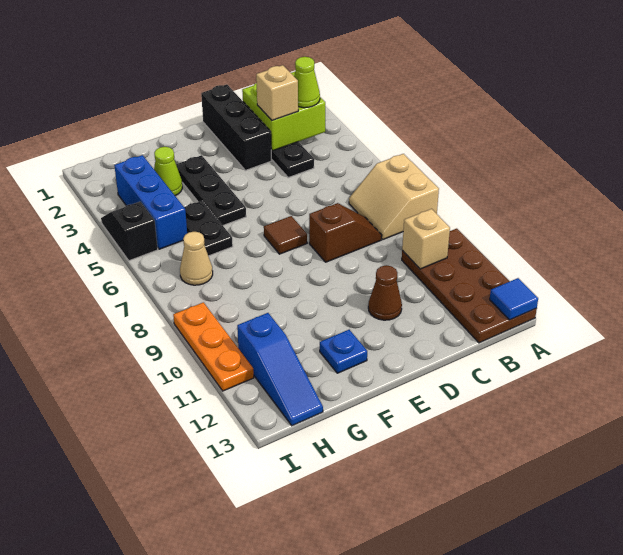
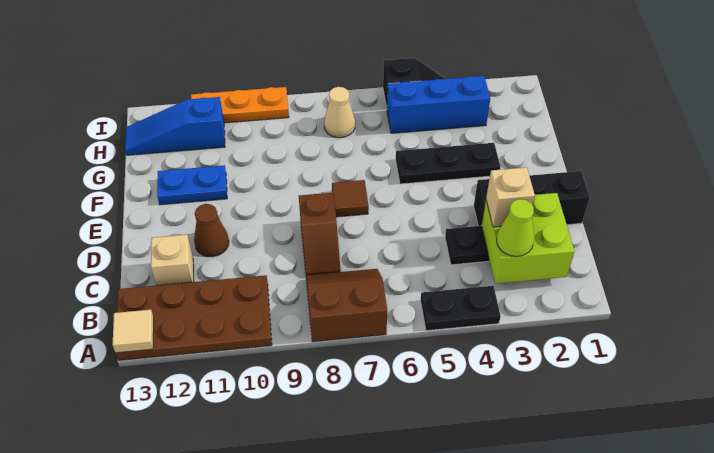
tan slope A7:B8 level 1 top A -> brown slope A7:B8 level 1 top A
blue tile A13 level 2 -> tan tile A13 level 2
tan brick B10 level 2 -> tan brick C12 level 1
blue plate F12 level 1 -> blue plate F11:F12 level 1
lime cone G3 level 1 -> none
black plate G5:G6 level 1 -> black plate A4:A5 level 1

